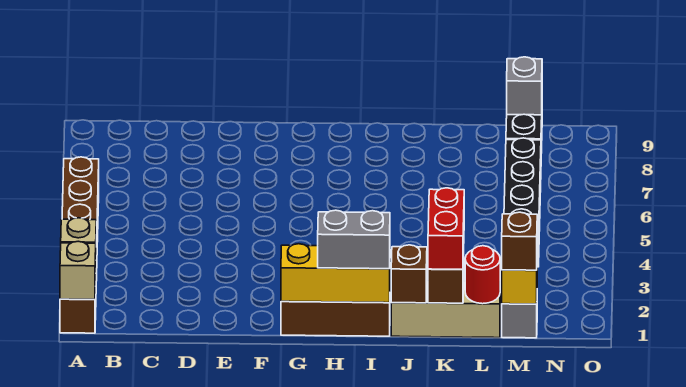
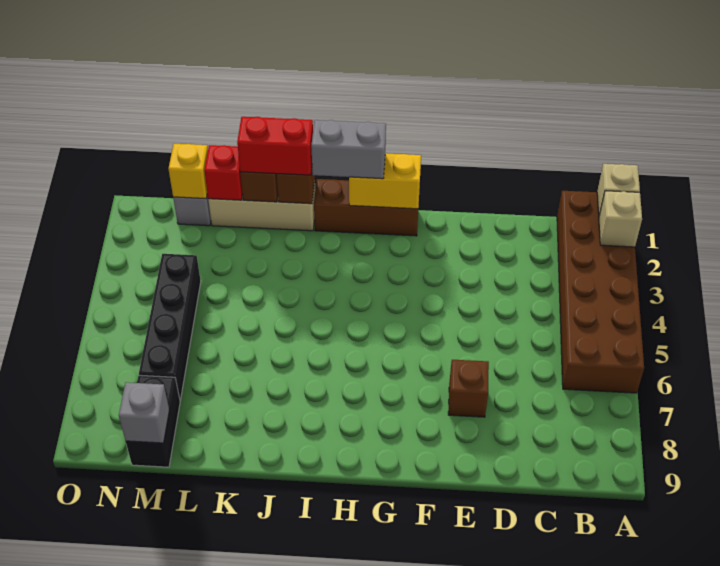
brown brick A1:A6 level 1 -> brown brick A1:B6 level 1
yellow brick G1:I1 level 2 -> yellow brick G1:H1 level 2
red brick K1:K2 level 3 -> red brick J1:K1 level 3
red round brick L1 level 2 -> red brick L1 level 2
brown brick M1 level 3 -> brown brick E7 level 1

